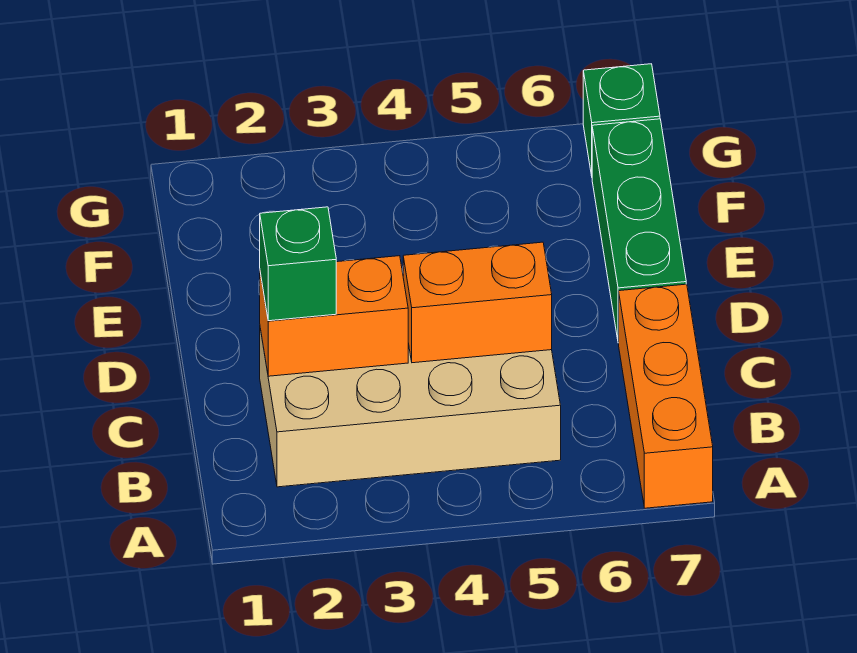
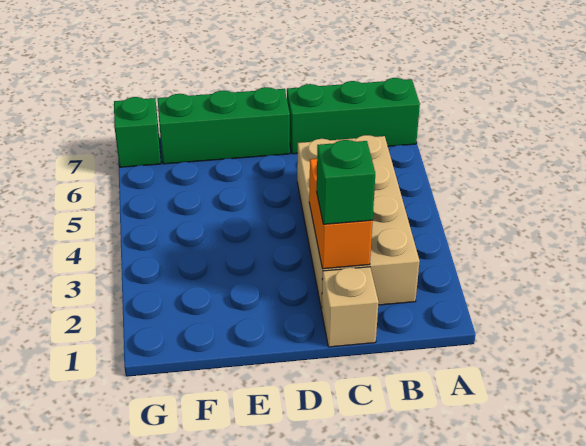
orange brick A7:C7 level 1 -> green brick A7:C7 level 1
none -> tan brick C1 level 1
orange brick C4:C5 level 2 -> none

